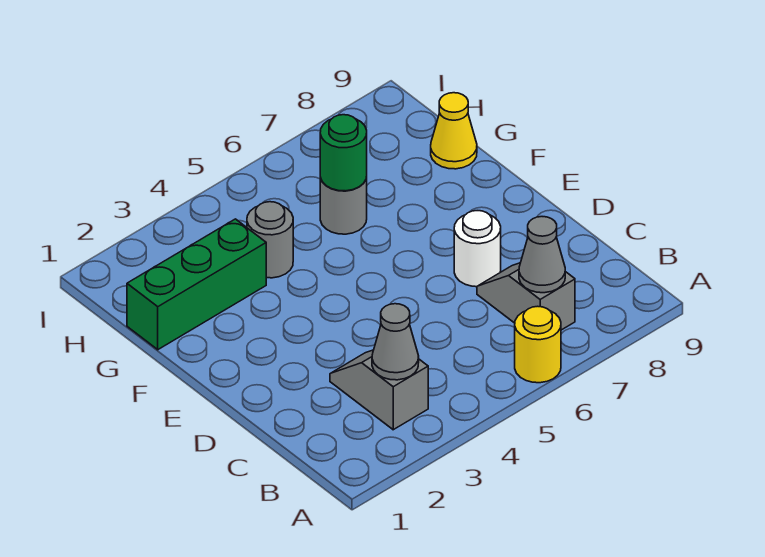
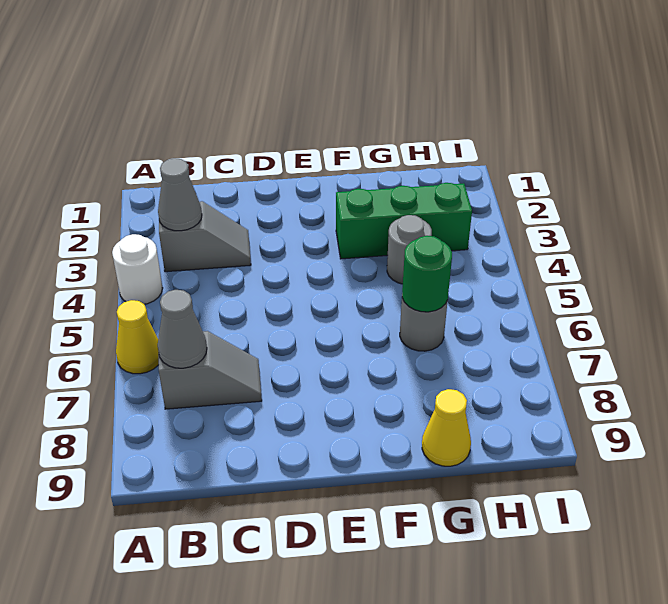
yellow round brick A6 level 1 -> yellow cone A6 level 1
white round brick D7 level 1 -> white round brick A4 level 1
green brick G1:G3 level 1 -> green brick F3:H3 level 1

